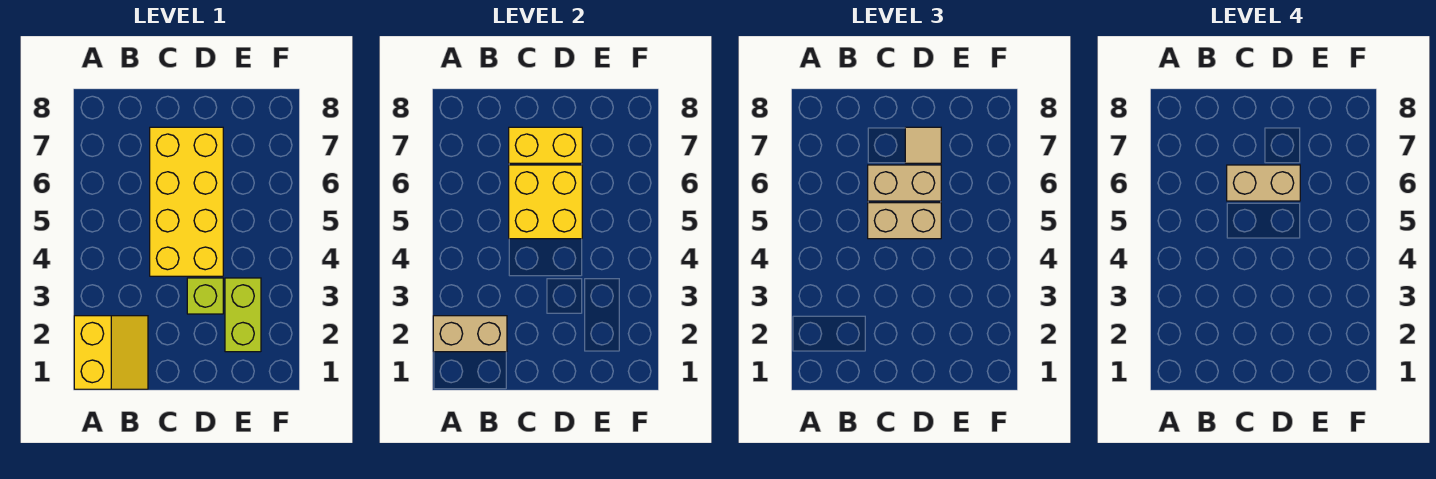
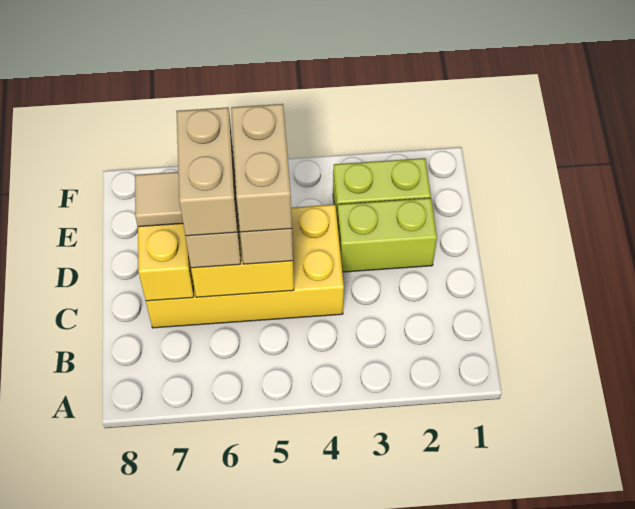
yellow slope A1:B2 level 1 top A -> none
tan brick A2:B2 level 2 -> tan brick C5:D5 level 4
lime brick D3 level 1 -> lime brick D2:D3 level 1

